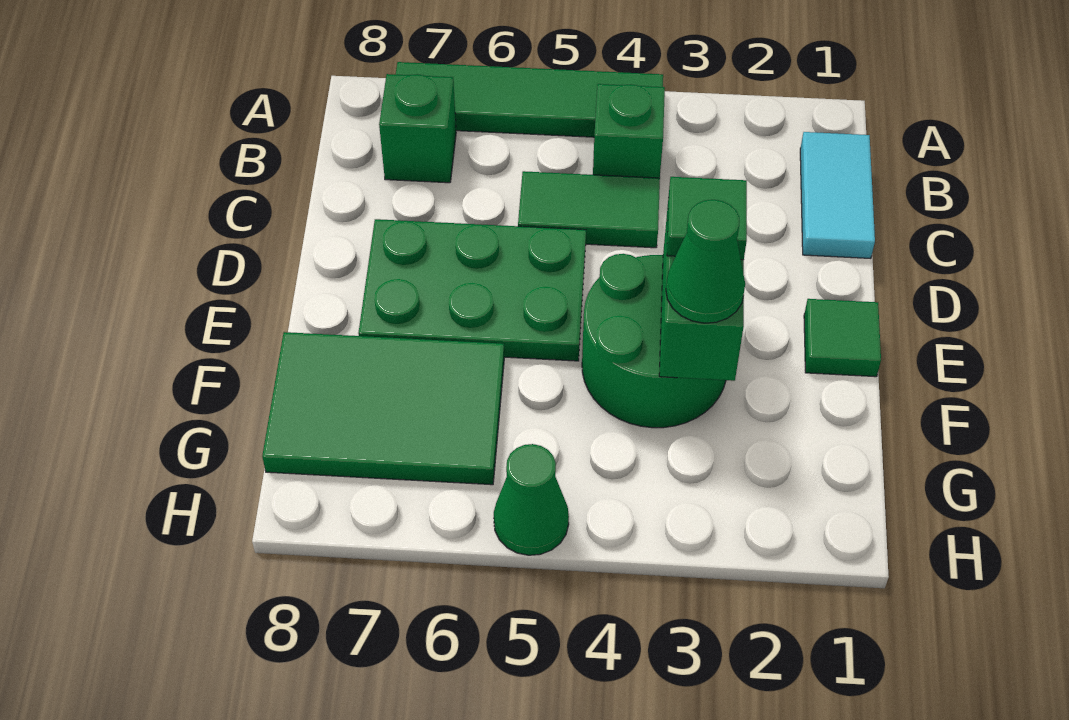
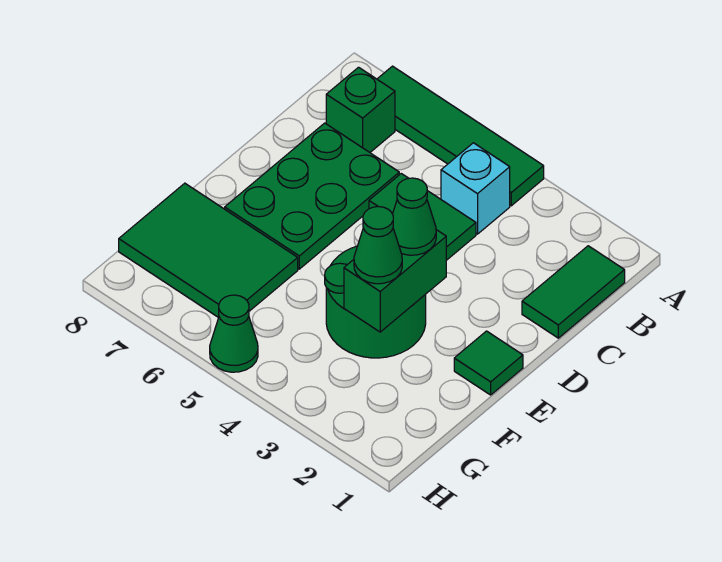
cyan tile B1:C1 level 1 -> green tile B1:C1 level 1
green brick B4 level 1 -> cyan brick B4 level 1
green plate D5:E7 level 1 -> green plate C6:E7 level 1
green tile E3 level 3 -> green cone E3 level 3

